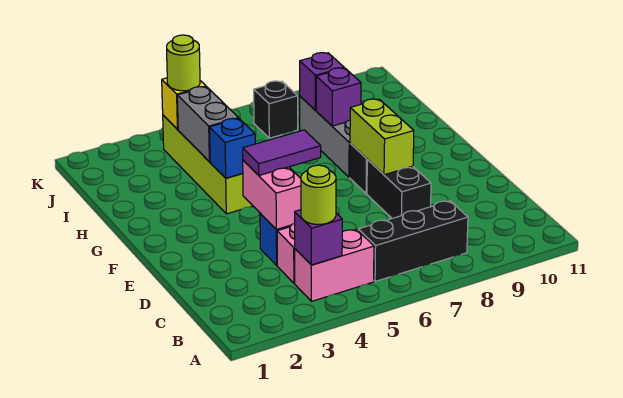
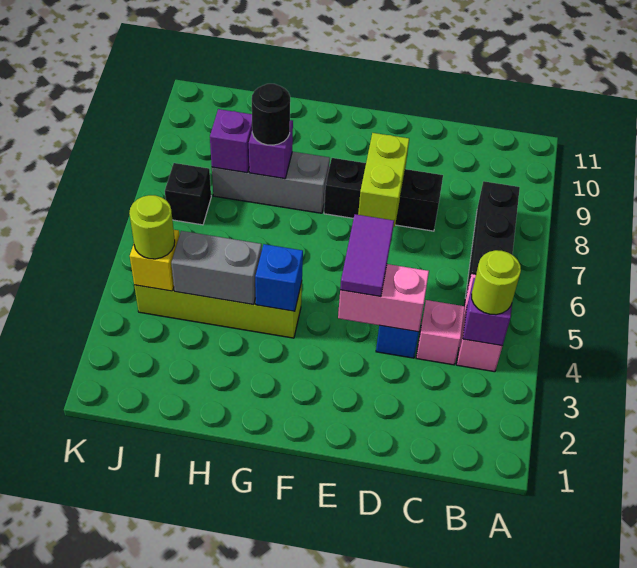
lime brick E8:F8 level 2 -> lime brick E7:E8 level 2
none -> black round brick H8 level 3

